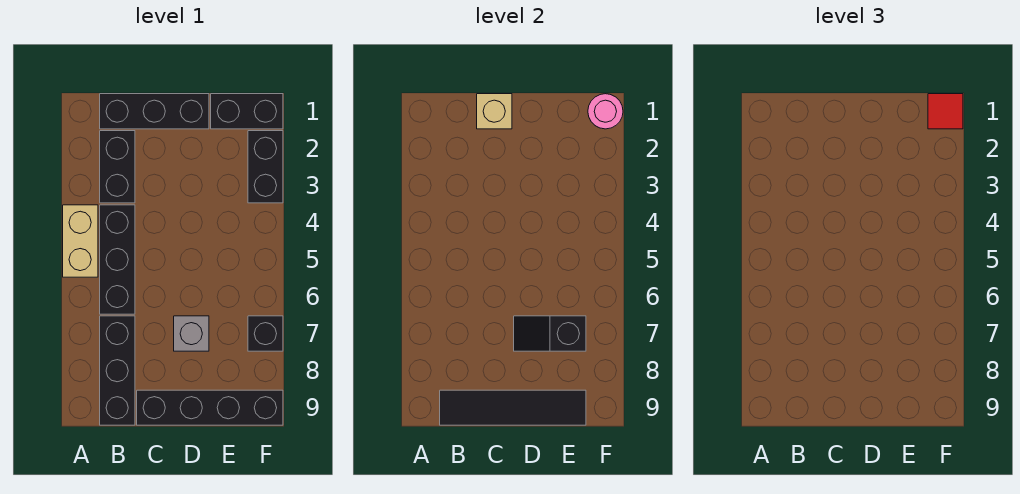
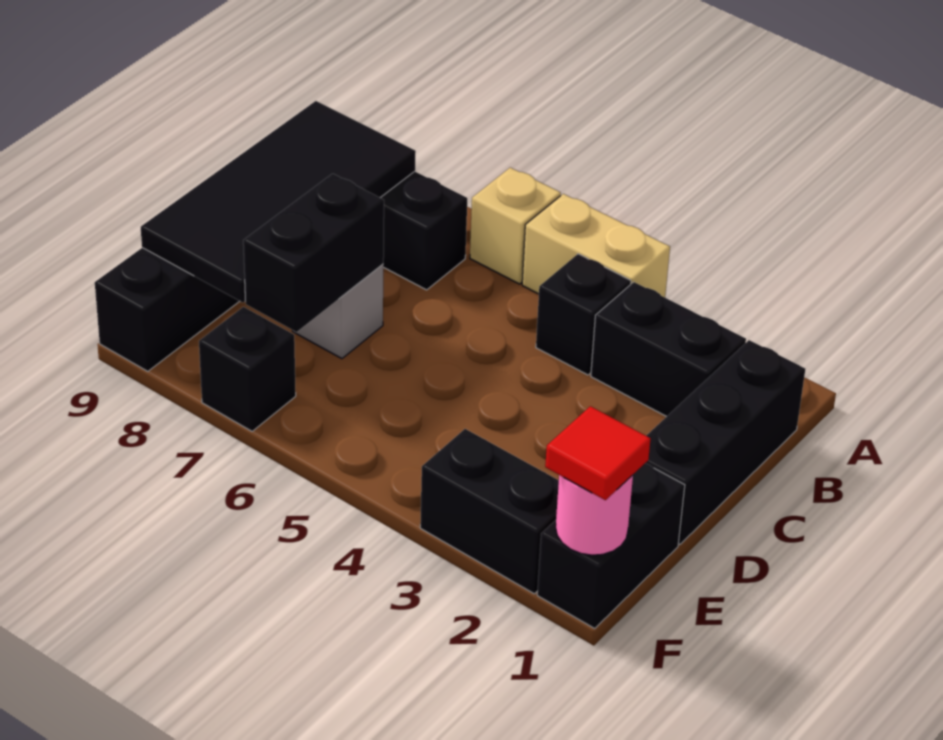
black brick B4:B6 level 1 -> black brick B4 level 1
black tile B9:E9 level 2 -> black tile B8:E9 level 2
tan brick C1 level 2 -> tan brick A6 level 1
black slope D7:E7 level 2 top E -> black brick D7:E7 level 2

